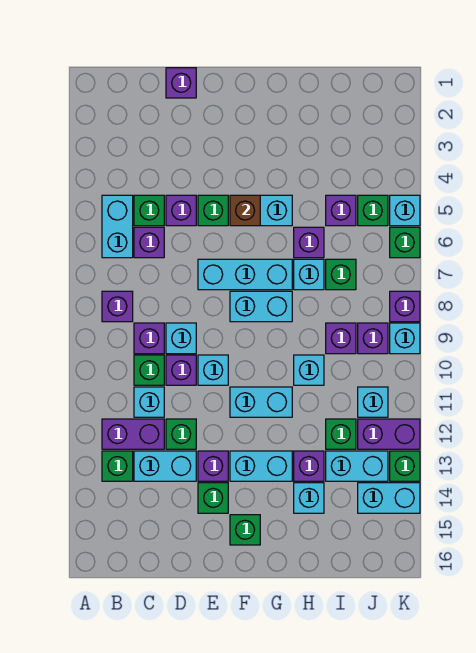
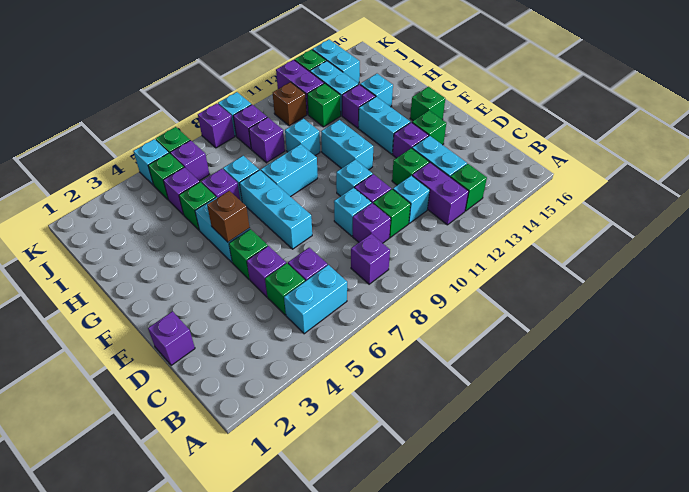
cyan brick F8:G8 level 1 -> cyan brick G8:G9 level 1
green brick I7 level 1 -> green brick H5 level 1
none -> purple brick J6 level 1
cyan brick J11 level 1 -> brown brick J11 level 1

